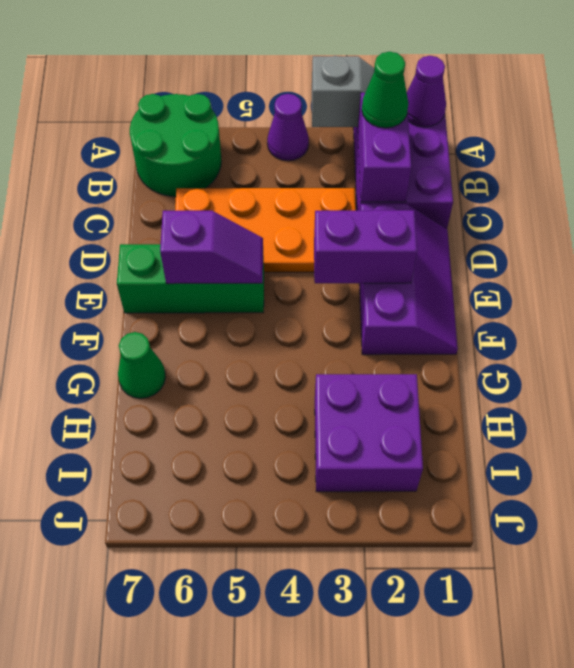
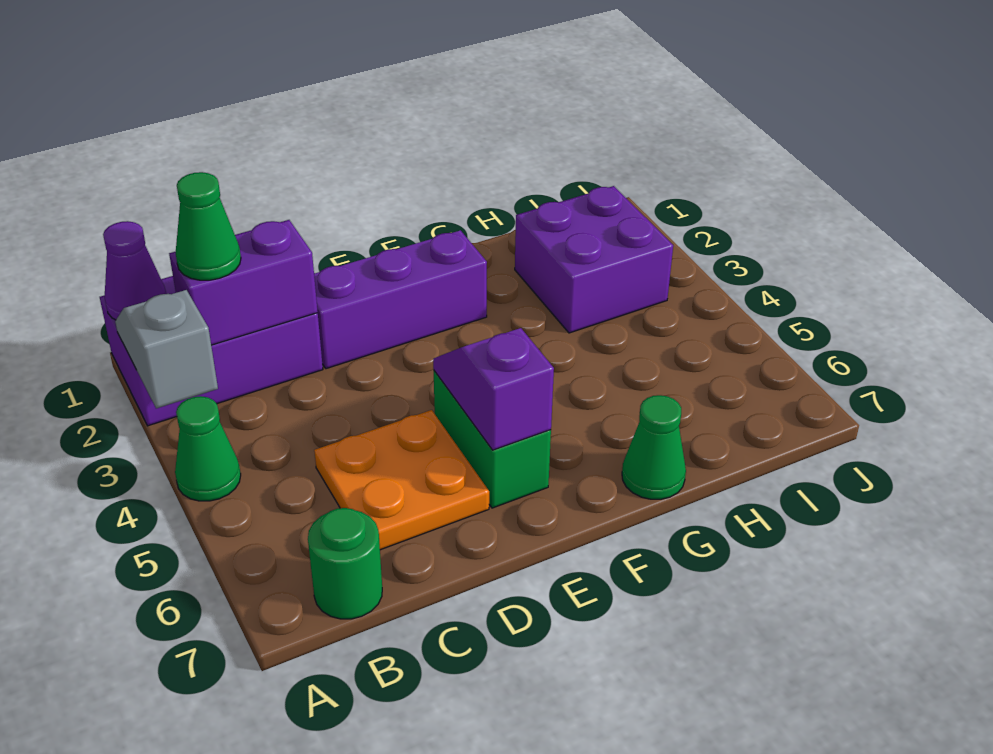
purple cone A4 level 1 -> green cone A4 level 1
green round brick A6:B7 level 1 -> green round brick B7 level 1
orange plate C3:D6 level 1 -> orange plate C5:D6 level 1
purple brick E2:E3 level 2 -> none
green brick E5:E7 level 1 -> green brick E5:E6 level 1

